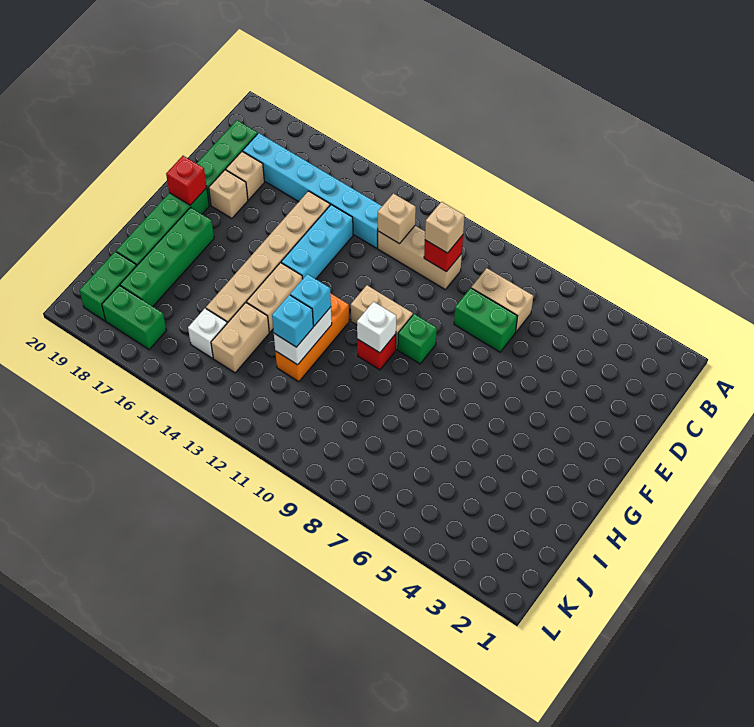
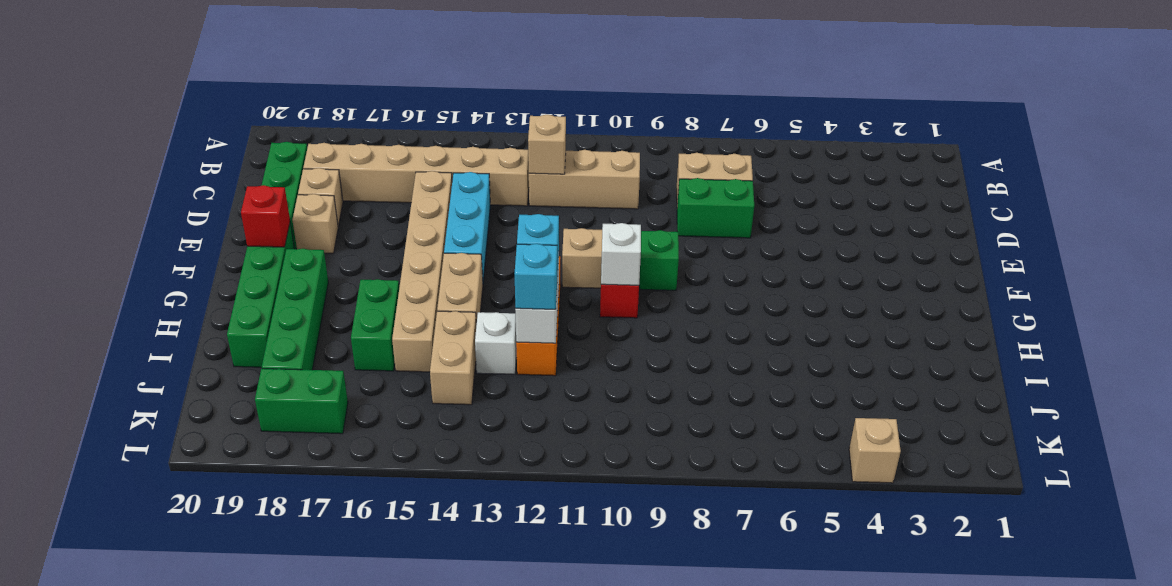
red brick C10 level 2 -> none
tan brick C10 level 3 -> tan brick L4 level 1
cyan brick C13:C18 level 1 -> tan brick C13:C18 level 1
white brick J15 level 1 -> white brick I13 level 1
green brick J19:K19 level 1 -> green brick H16:I16 level 1

